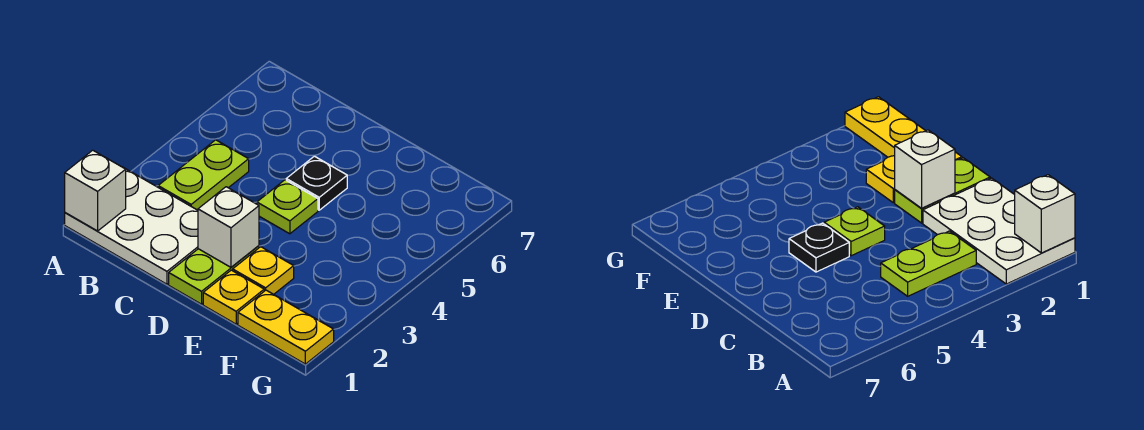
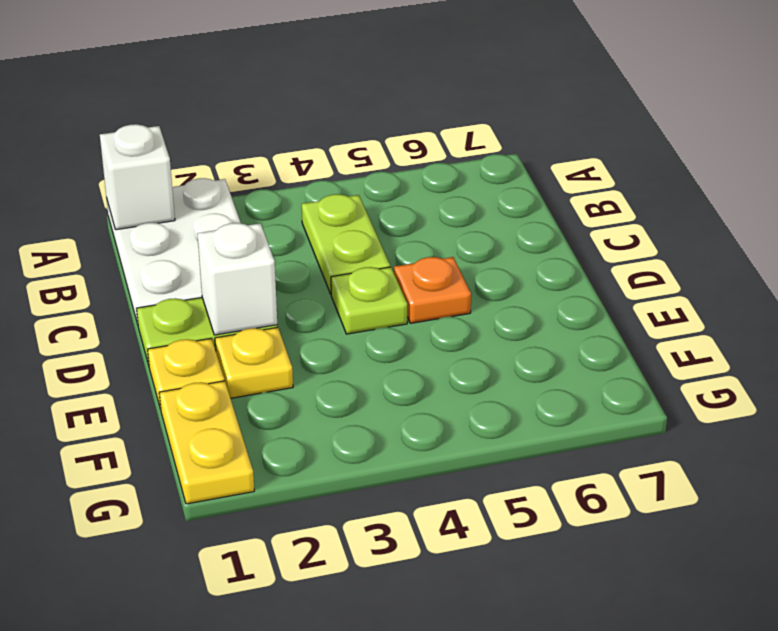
lime plate B3:B4 level 1 -> lime plate B4:C4 level 1
black plate D5 level 1 -> orange plate D5 level 1

